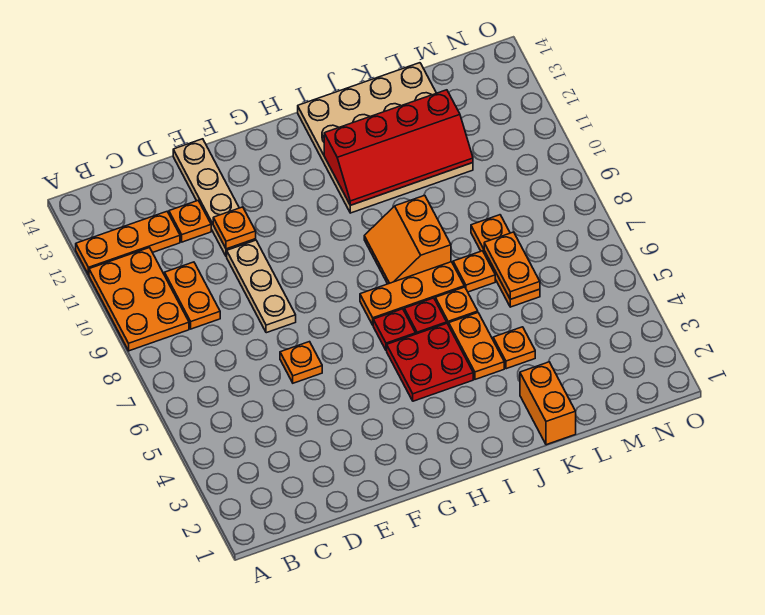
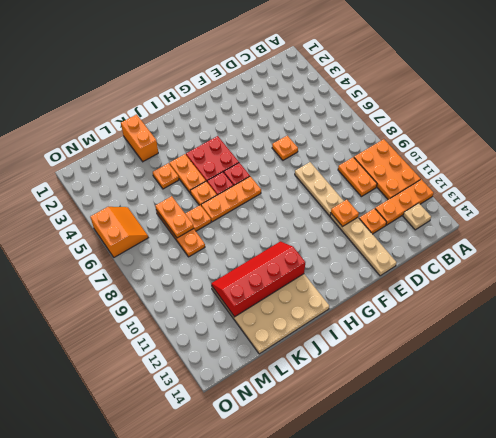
none -> tan plate B13 level 1
orange slope I8:J9 level 1 top J -> orange slope N5:O6 level 1 top O

